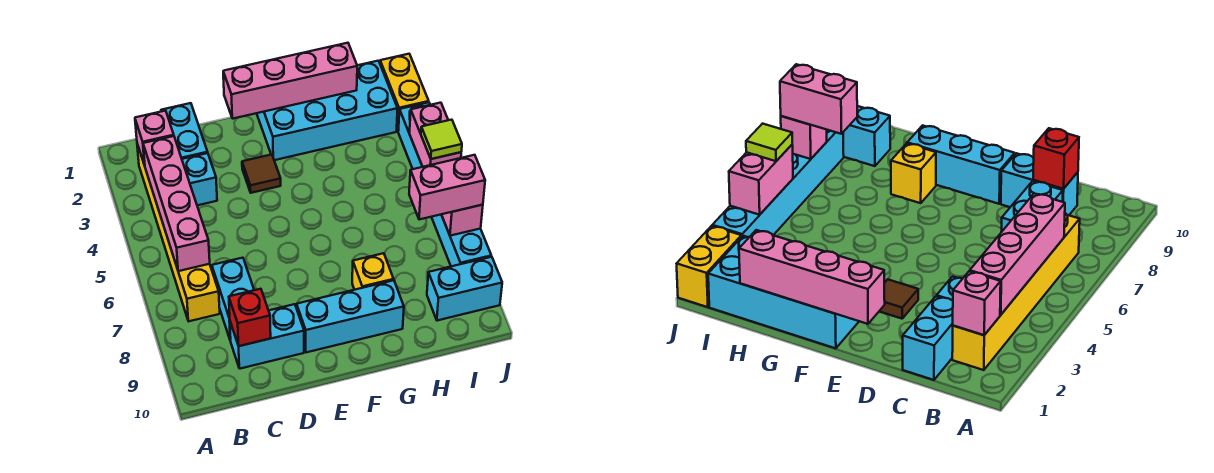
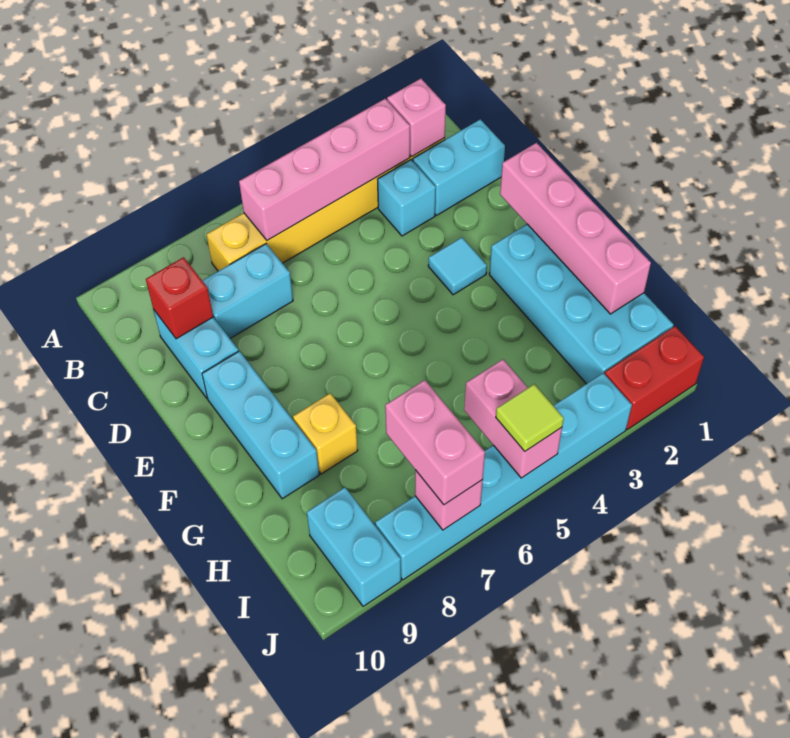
brown tile E3 level 1 -> cyan tile E3 level 1
yellow brick J1:J2 level 1 -> red brick J1:J2 level 1
pink brick J4:J5 level 2 -> pink brick I5:J5 level 2

